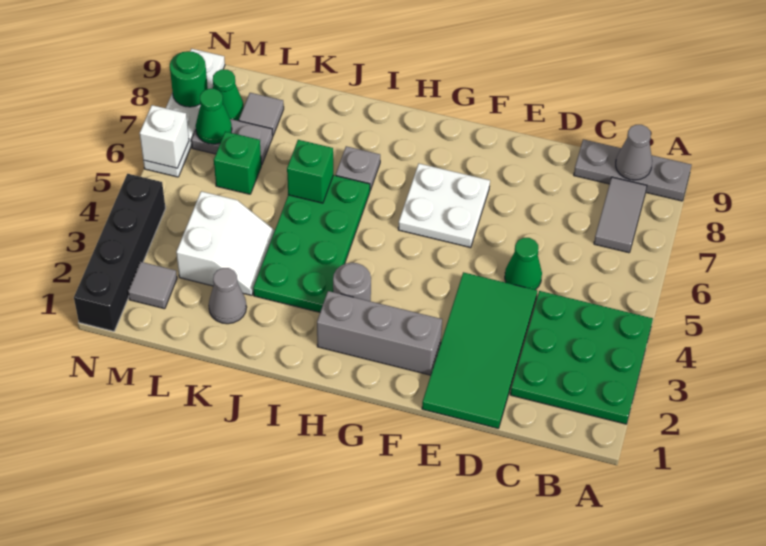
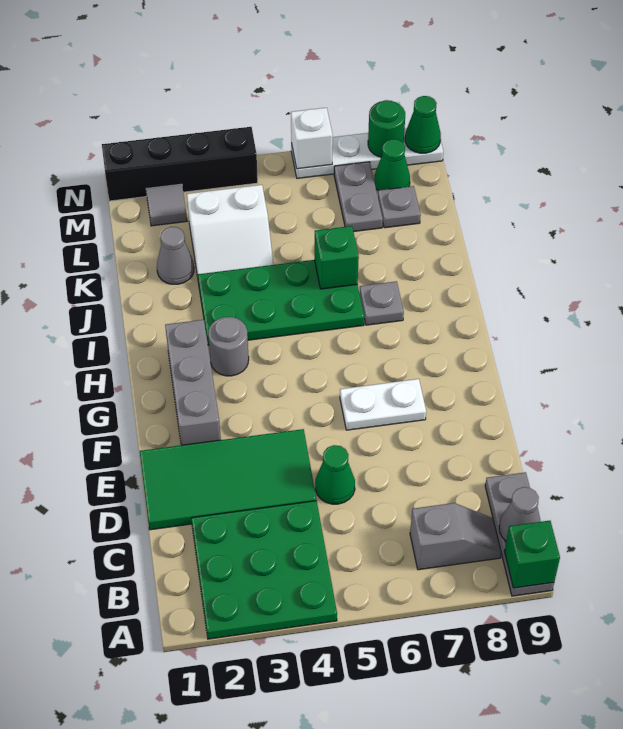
grey tile B7:B8 level 1 -> grey slope B7:B8 level 1 top 7
white plate F6:G7 level 1 -> white plate F6:F7 level 1
green brick L6 level 1 -> green brick A9 level 2
grey tile L8 level 1 -> grey plate L8 level 1
green cone M7 level 2 -> green cone N9 level 2

